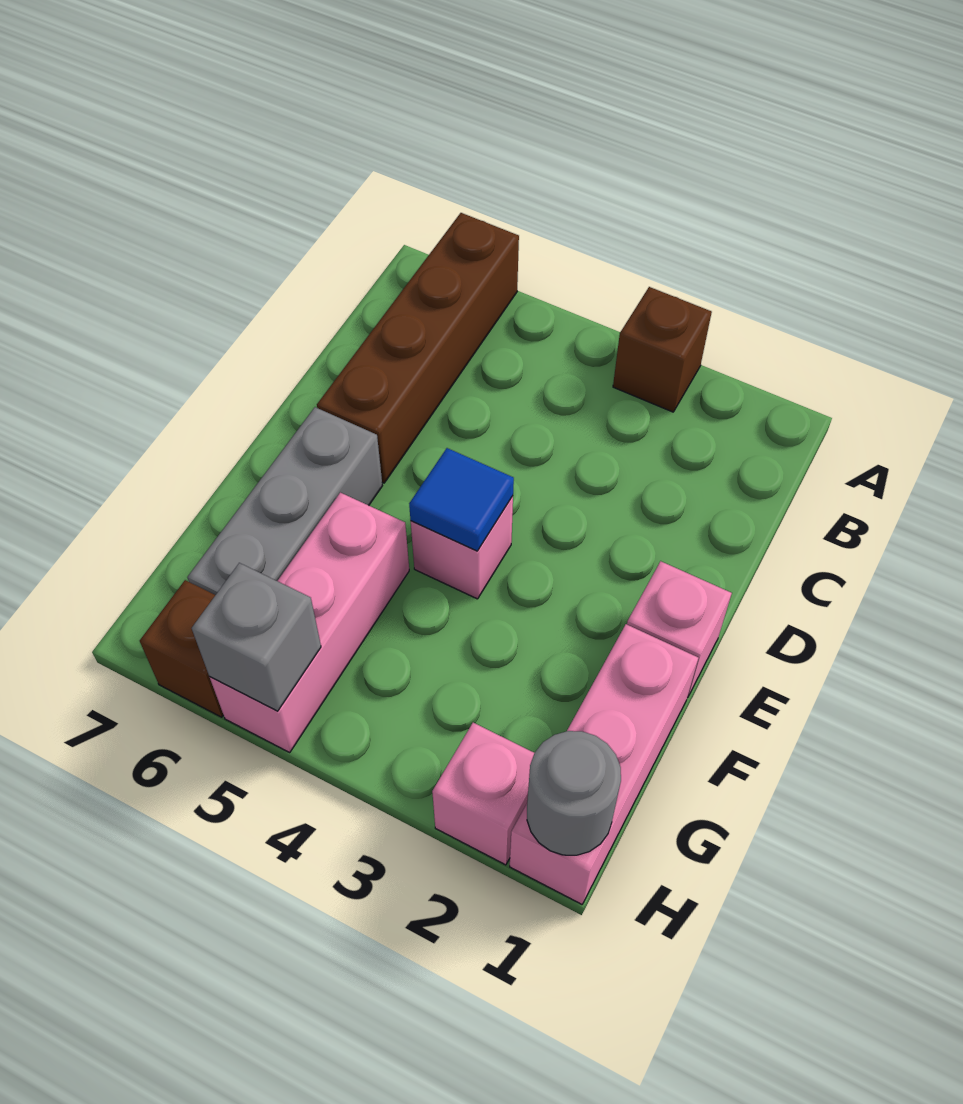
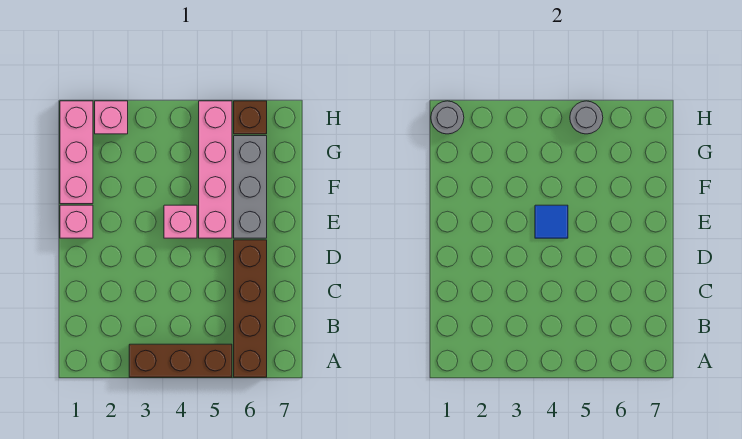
brown brick A3 level 1 -> brown brick A3:A5 level 1
pink brick F5:H5 level 1 -> pink brick E5:H5 level 1
grey brick H5 level 2 -> grey round brick H5 level 2

